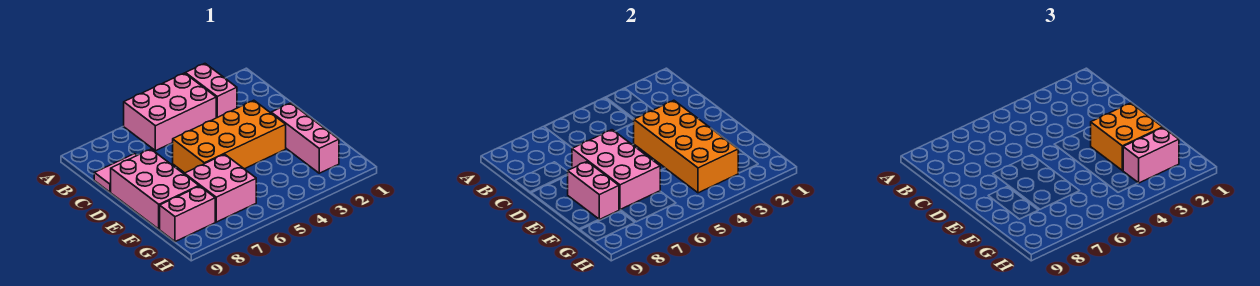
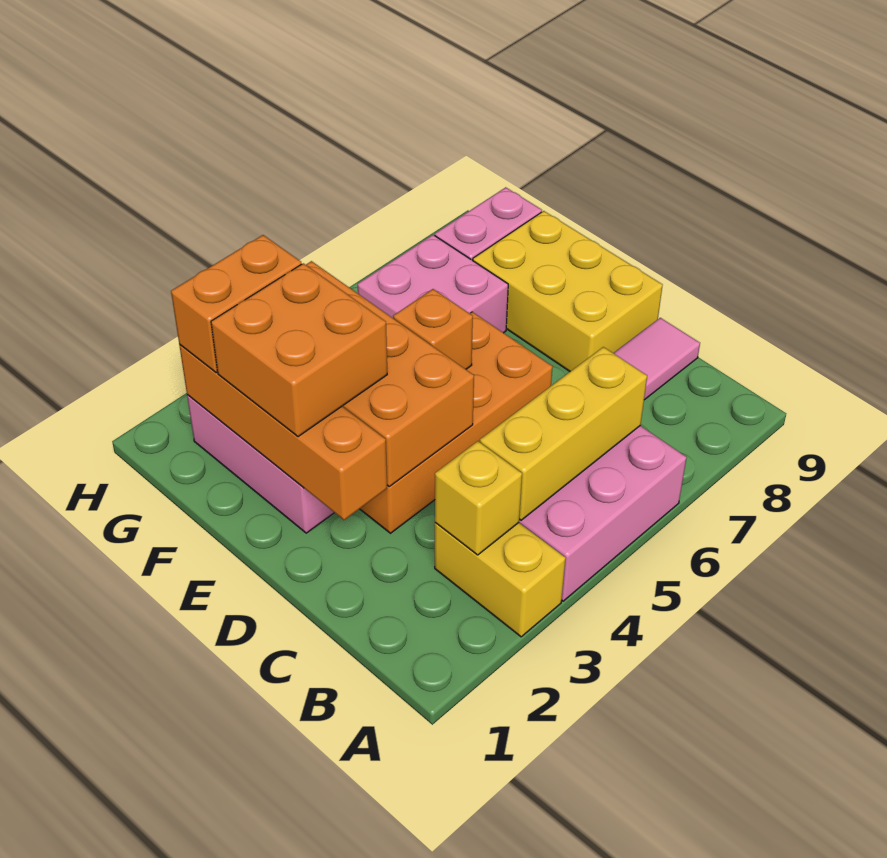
pink brick A3:B3 level 1 -> yellow brick A3:B3 level 1
none -> yellow brick B3 level 2
none -> yellow brick B4:B6 level 2
none -> orange brick D2:G2 level 2
pink brick D6:F7 level 2 -> none
pink brick D8:F9 level 1 -> yellow brick D8:F9 level 1
none -> orange brick E5 level 2
pink brick E8:F8 level 2 -> none
pink brick G2:G3 level 3 -> orange brick G2:G3 level 3

